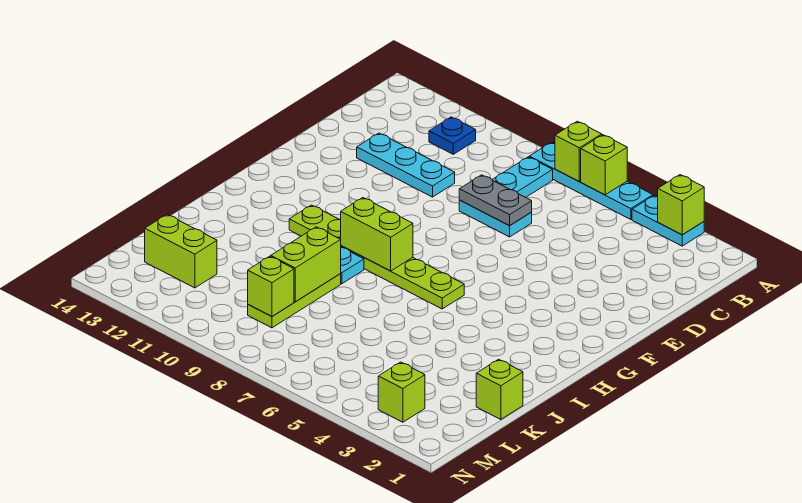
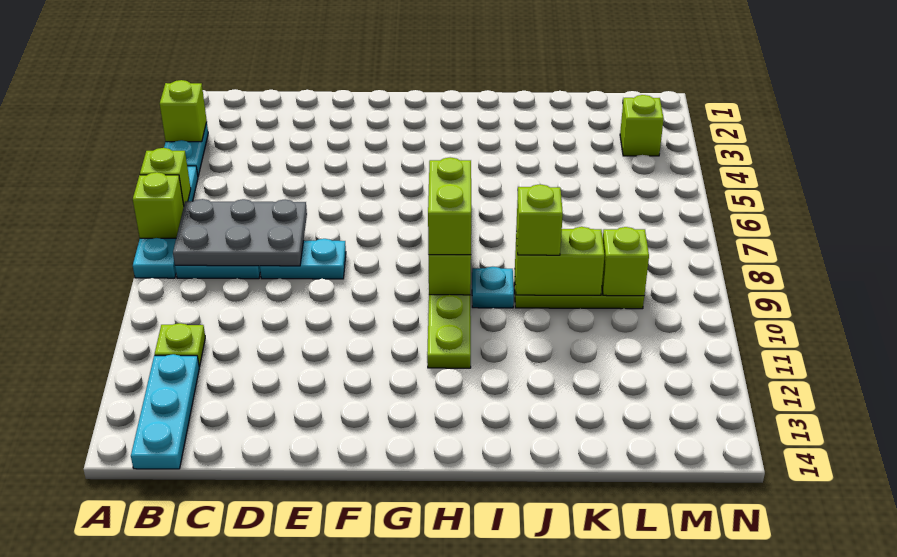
blue plate B11 level 1 -> lime plate B11 level 1
cyan plate D7:D8 level 1 -> cyan plate D8:E8 level 1
grey plate D7:D8 level 2 -> grey plate B7:D8 level 2
cyan plate D10:D12 level 1 -> cyan plate B12:B14 level 1
lime brick K1 level 1 -> lime brick J9 level 3
lime brick L12:L13 level 1 -> lime brick H8:H9 level 3

